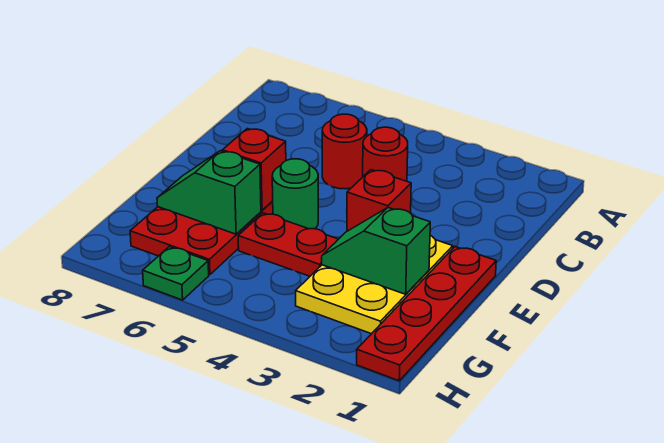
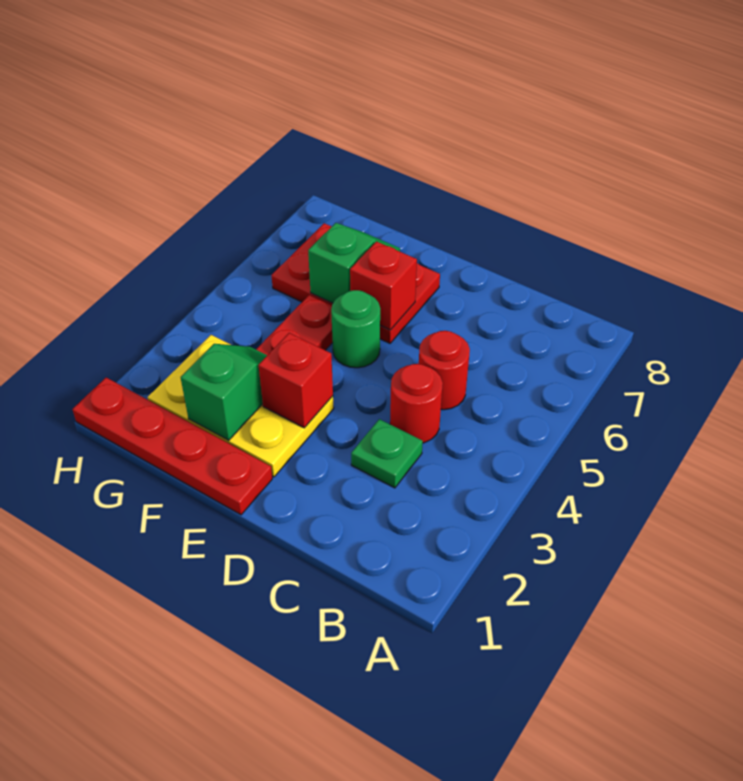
green plate H6 level 1 -> green plate C3 level 1

